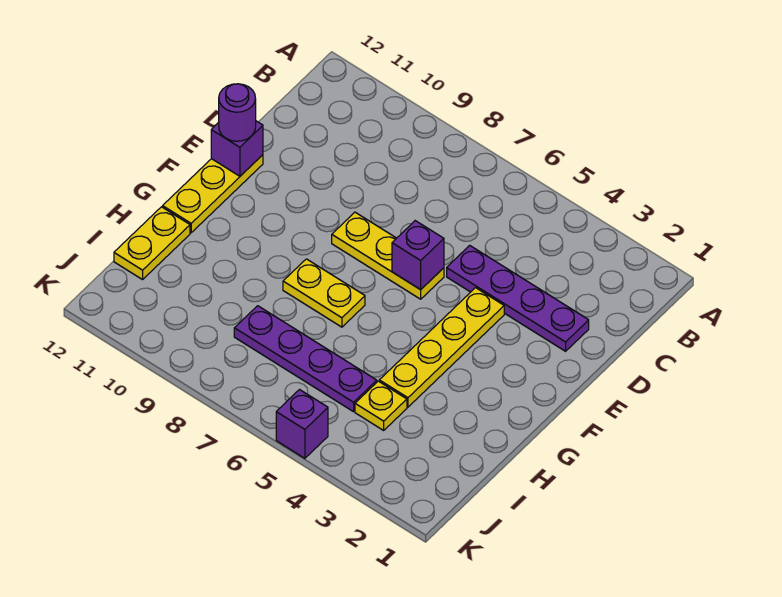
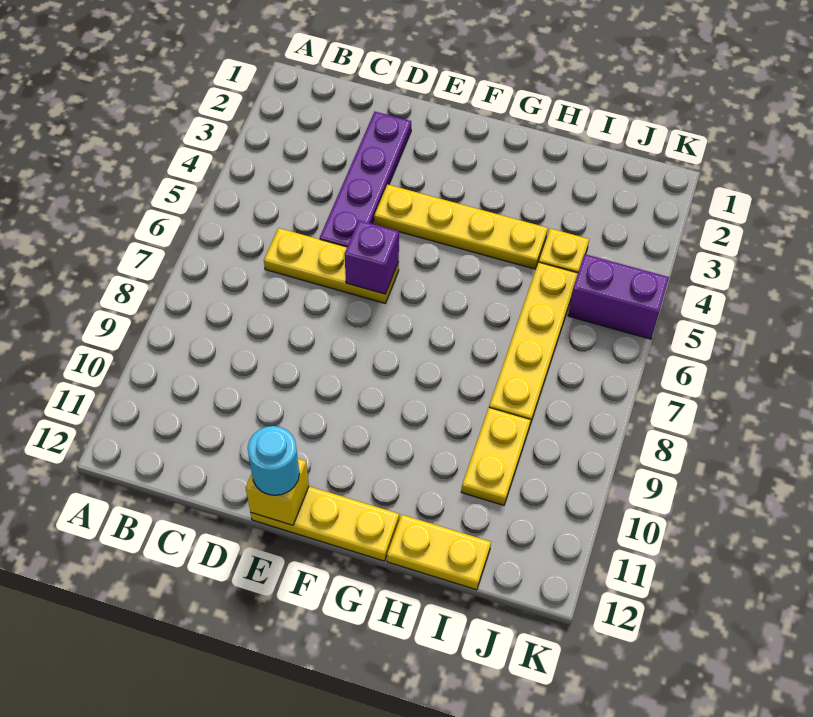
yellow plate E6:E8 level 1 -> yellow plate C6:E6 level 1
purple brick E12 level 2 -> yellow brick E12 level 2
purple round brick E12 level 3 -> cyan round brick E12 level 3
yellow plate G7:G8 level 1 -> yellow plate I9:I10 level 1
purple plate I5:I8 level 1 -> yellow plate I5:I8 level 1
purple brick K5 level 1 -> purple brick J5:K5 level 1

